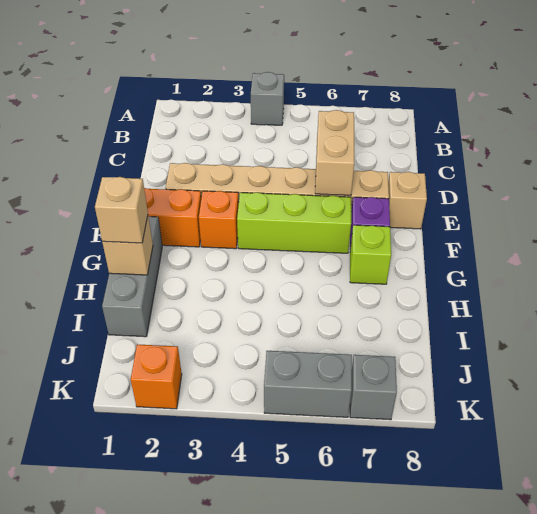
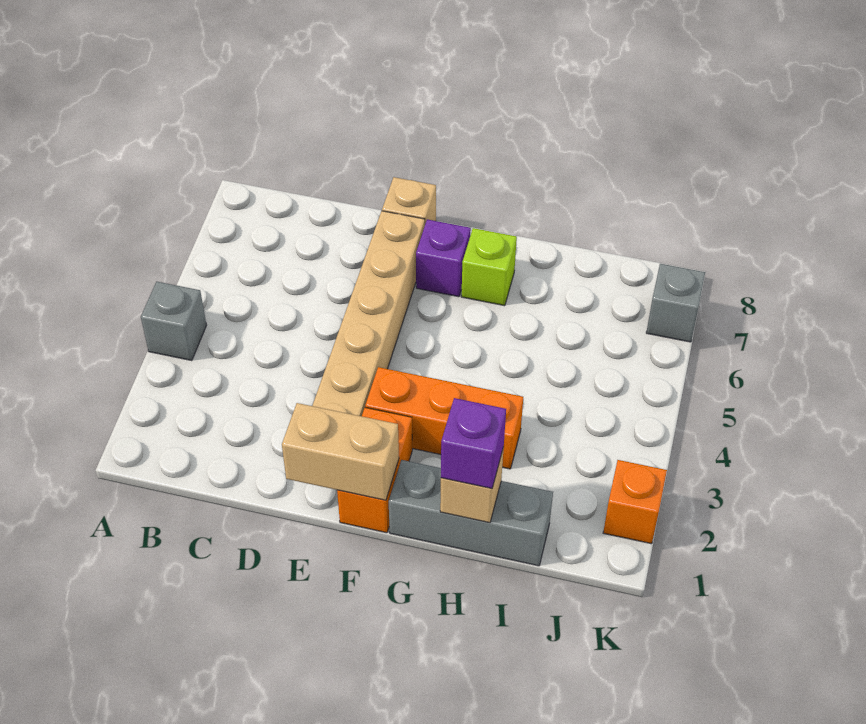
tan brick D6:E6 level 2 -> tan brick E1:F1 level 2
orange brick F3 level 1 -> orange brick F3:H3 level 1
lime brick F4:F6 level 1 -> none
tan brick H1 level 3 -> purple brick H1 level 3
grey brick K5:K6 level 1 -> none

